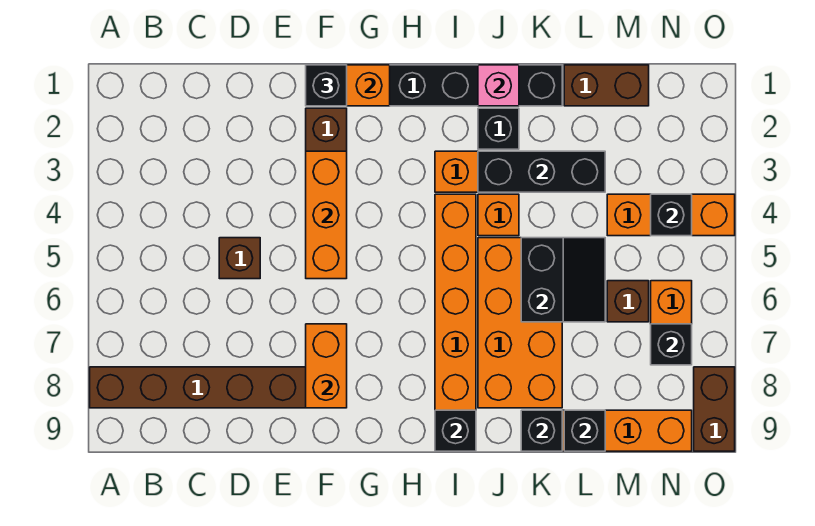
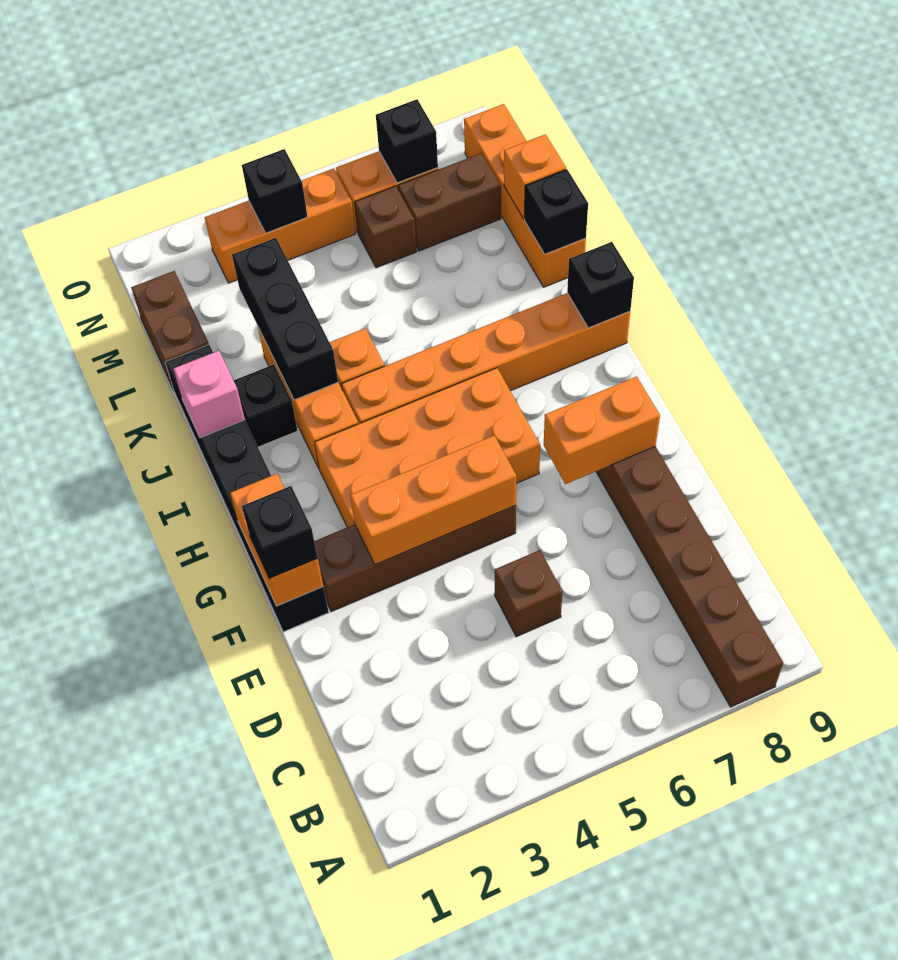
orange brick J5:K8 level 1 -> orange brick G3:H6 level 1
black slope K5:L6 level 2 top K -> none
black brick L9 level 2 -> orange brick L9 level 2
orange brick M4:O4 level 1 -> orange brick N3:N5 level 1
brown brick O8:O9 level 1 -> brown brick M7:M8 level 1

